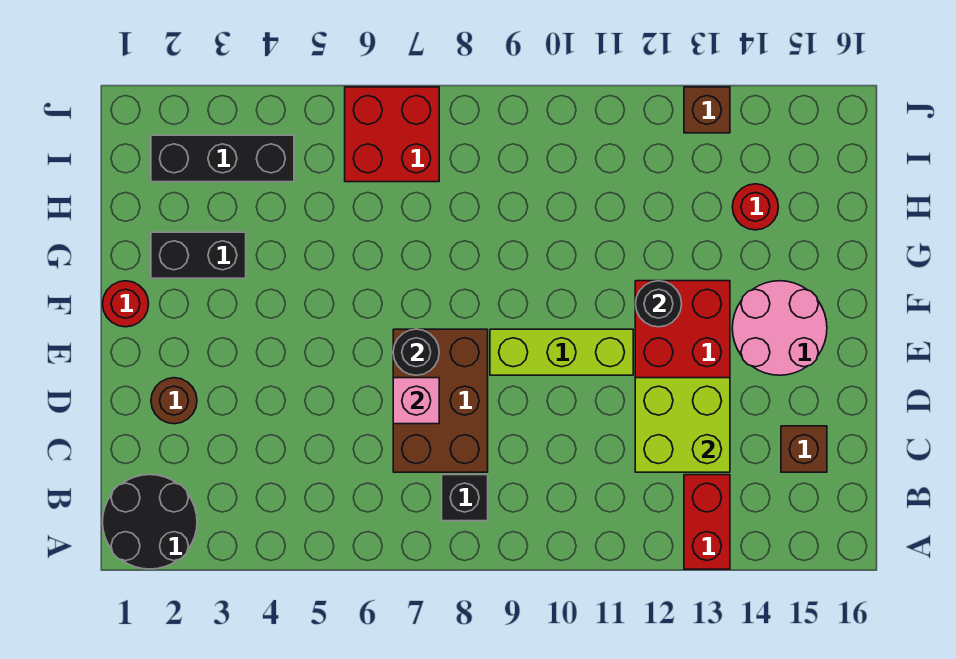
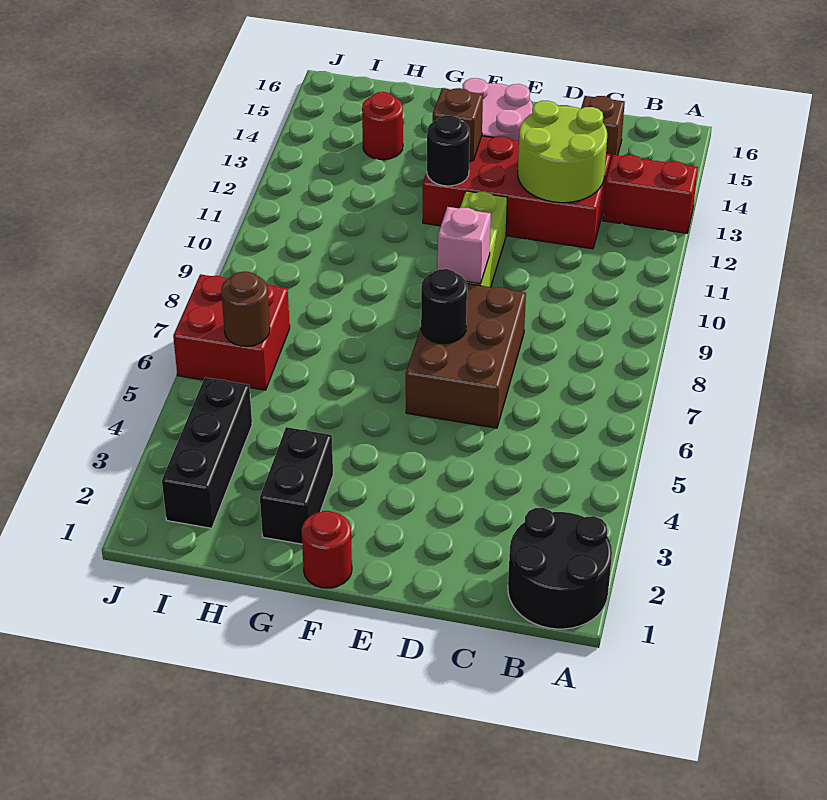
black brick B8 level 1 -> none
brown brick C7:E8 level 1 -> brown brick D6:E8 level 1
lime brick C12:D13 level 2 -> lime round brick C12:D13 level 2
brown round brick D2 level 1 -> brown round brick I6 level 2
pink brick D7 level 2 -> pink brick E9 level 2
brown brick J13 level 1 -> brown brick F13 level 2

